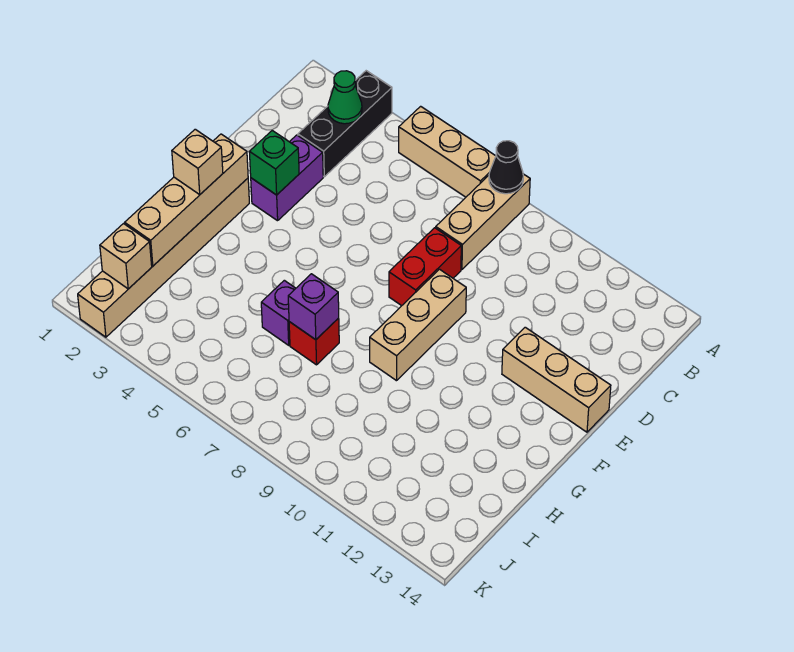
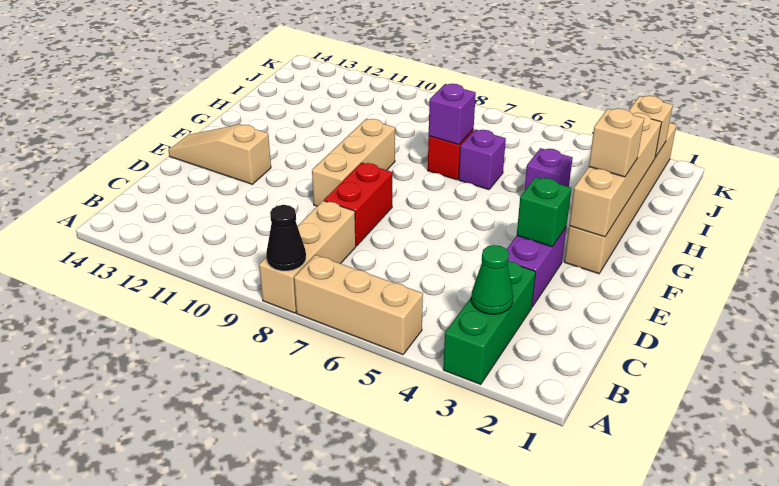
black brick A3:C3 level 1 -> green brick A3:C3 level 1
tan brick E12:E14 level 1 -> tan slope E12:E14 level 1 top 12
none -> purple brick H4 level 1

